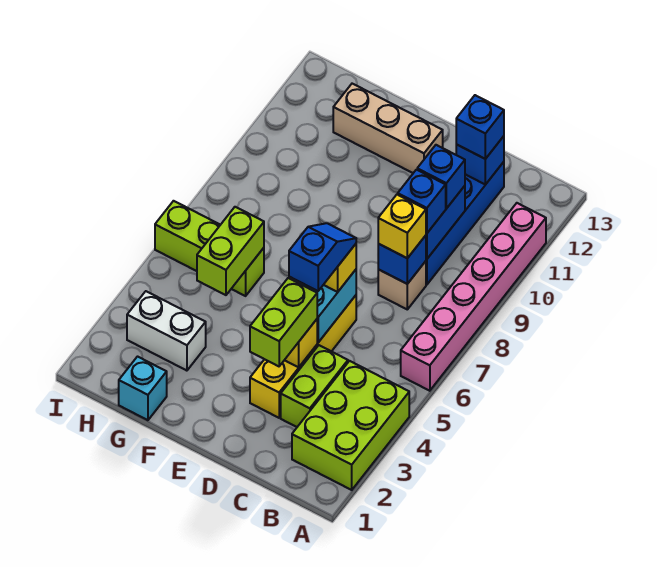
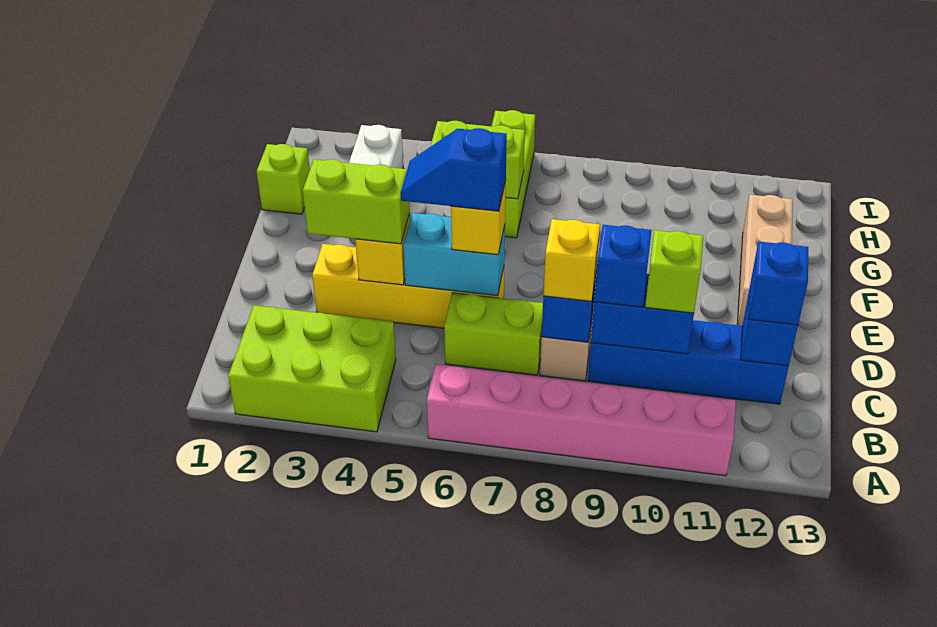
lime brick C3:C4 level 1 -> lime brick C6:C7 level 1
blue brick C10 level 3 -> lime brick C10 level 3
blue slope D5:D6 level 4 top 5 -> blue slope D5:D6 level 4 top 6
cyan brick G1 level 1 -> lime brick G1 level 1

